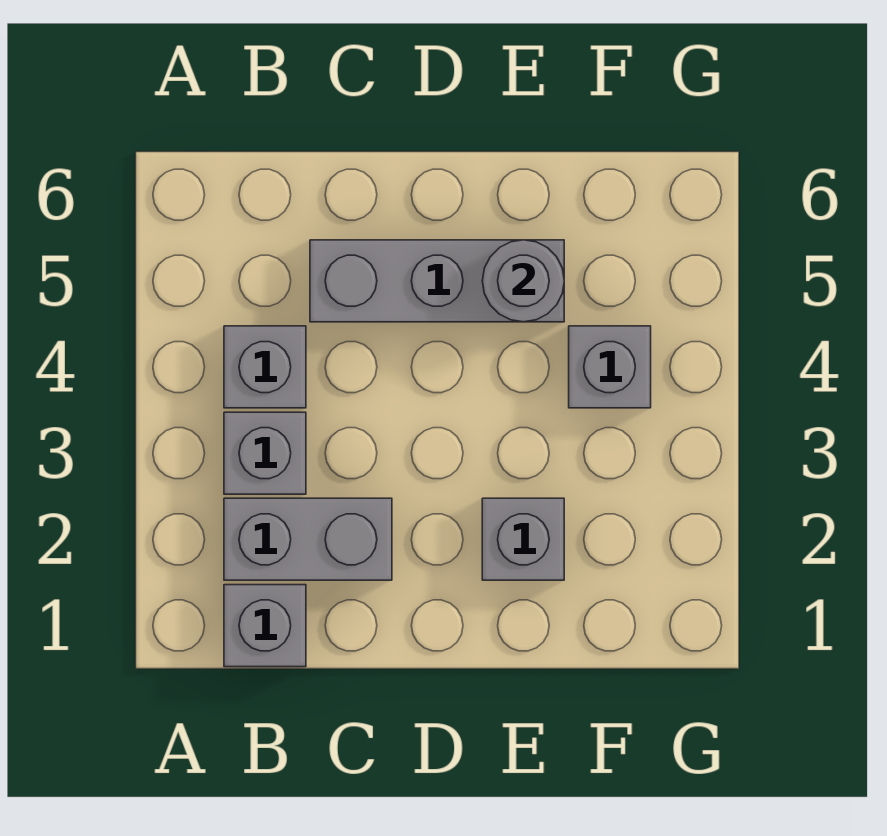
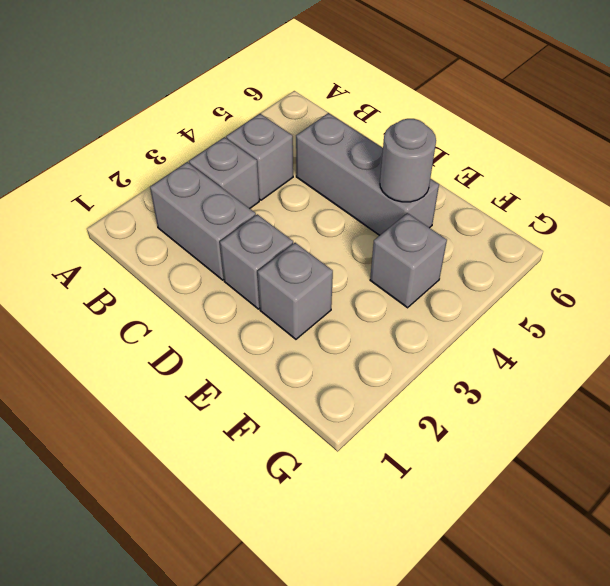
grey brick B1 level 1 -> grey brick D2 level 1

